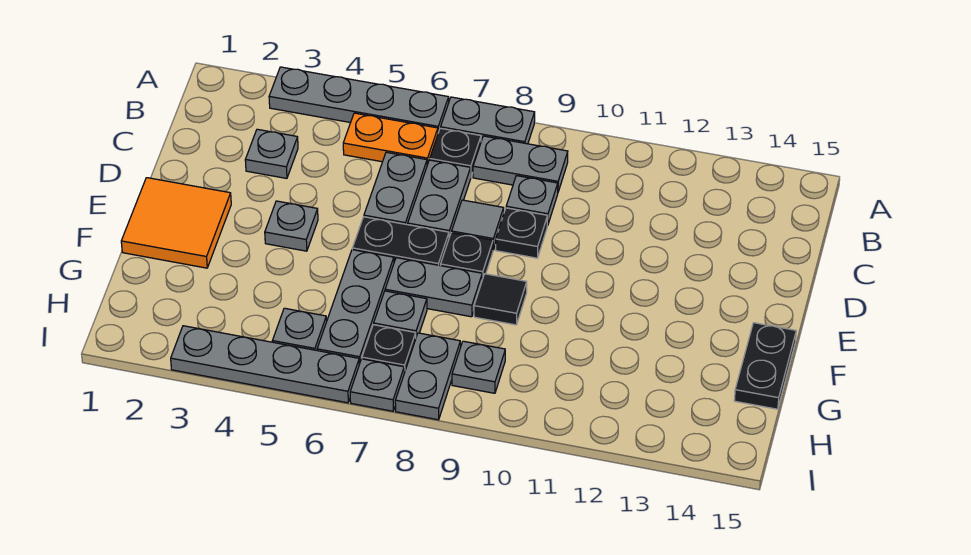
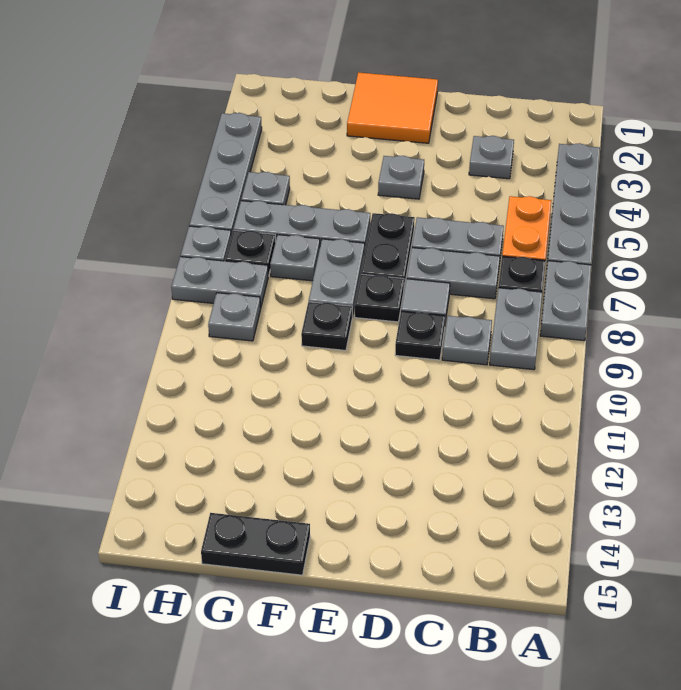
black tile F9 level 1 -> black plate F9 level 1

